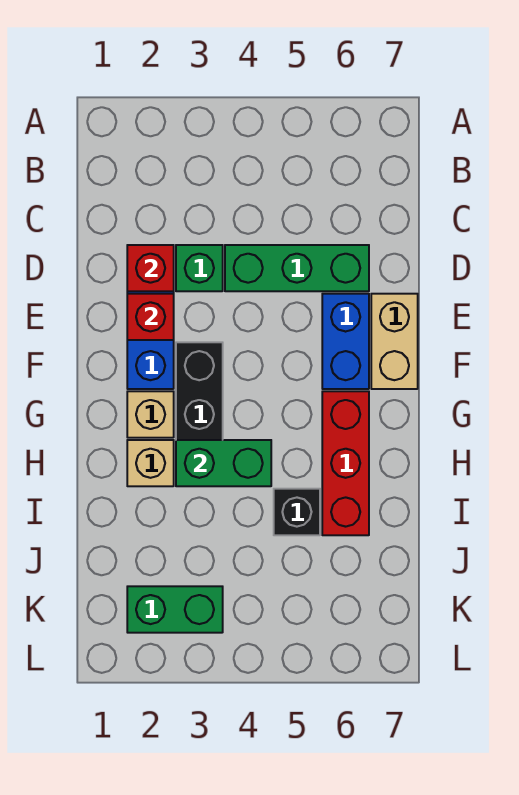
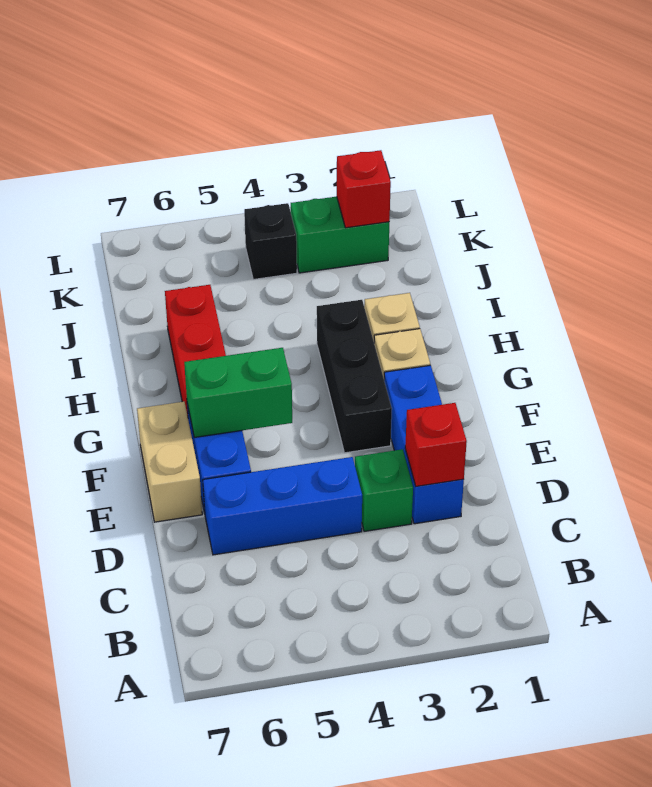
green brick D4:D6 level 1 -> blue brick D4:D6 level 1
red brick E2 level 2 -> red brick K2 level 2
green brick H3:H4 level 2 -> green brick F5:F6 level 2
black brick I5 level 1 -> black brick K4 level 1

